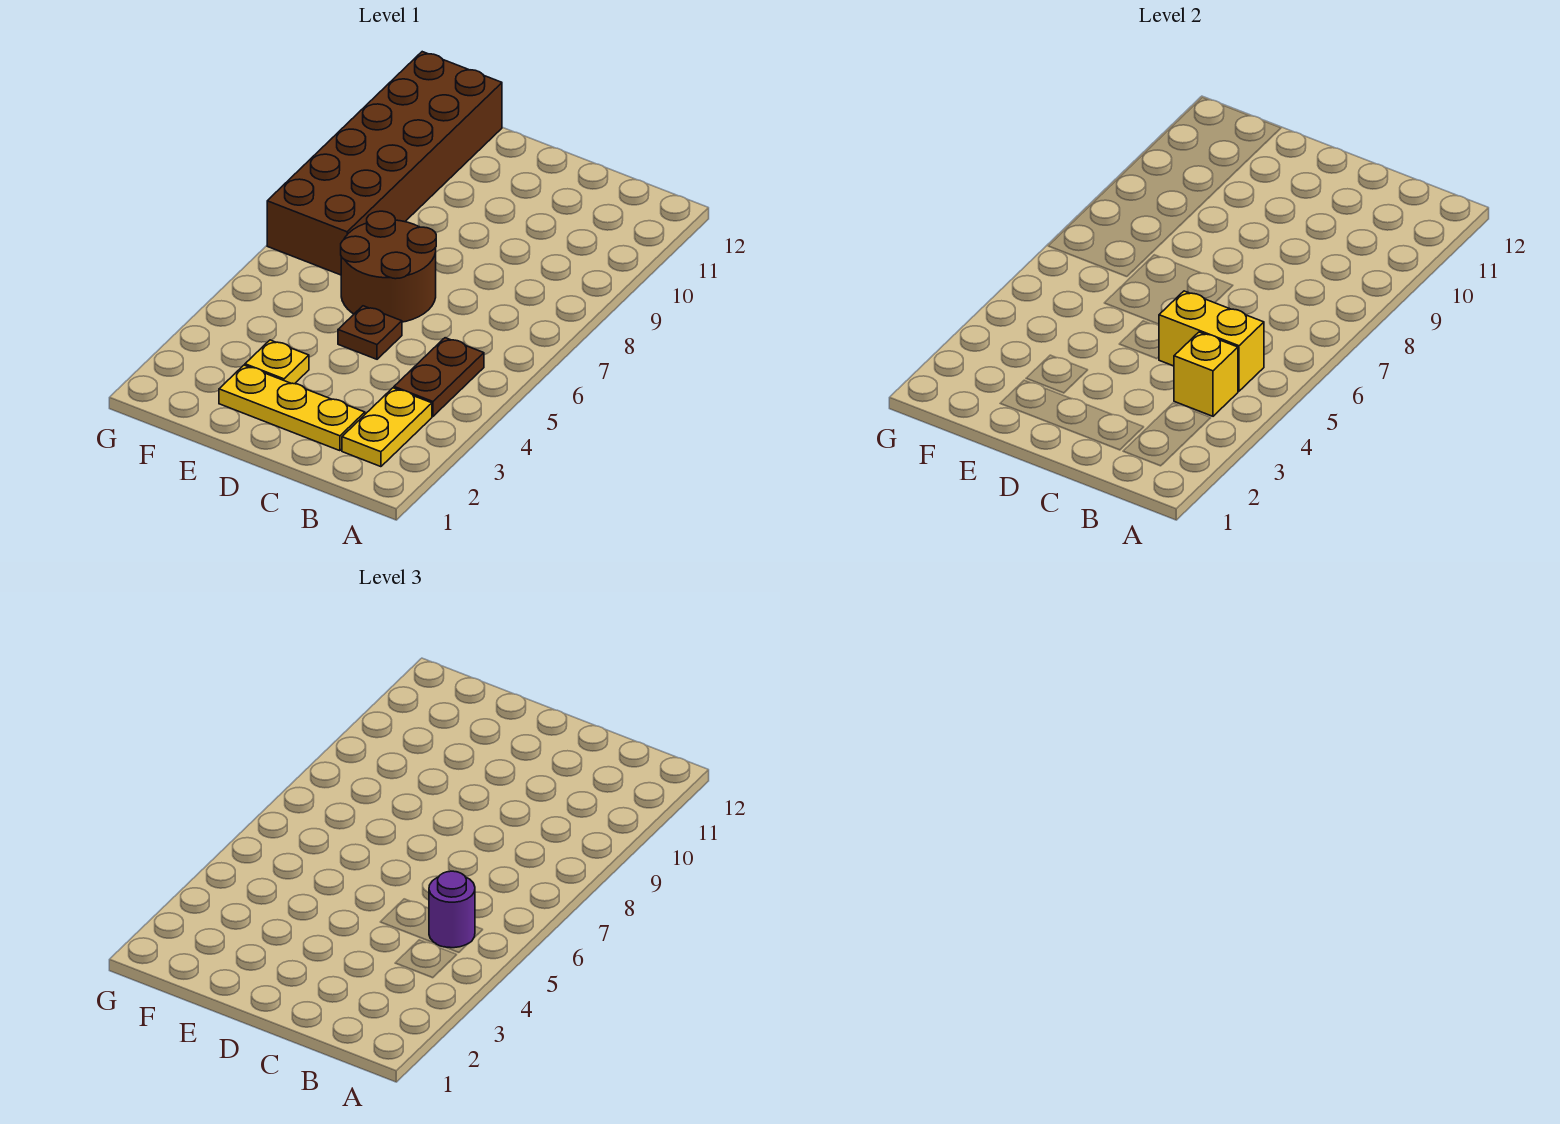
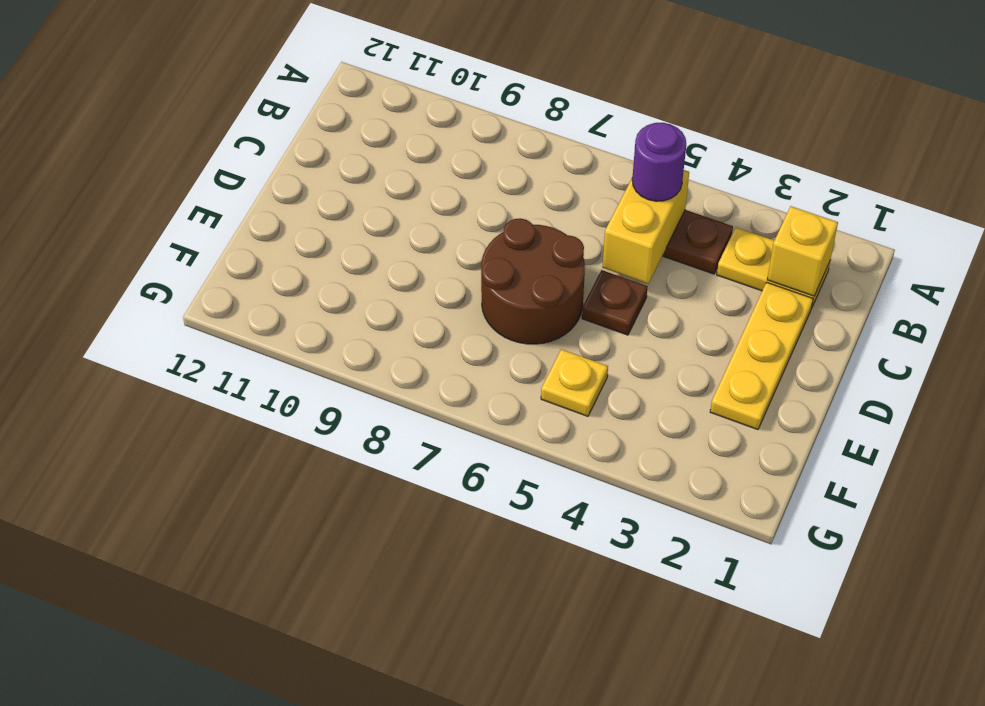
yellow brick B4 level 2 -> yellow brick B2 level 2
yellow plate E3 level 1 -> yellow plate F5 level 1
brown brick F7:G12 level 1 -> none

